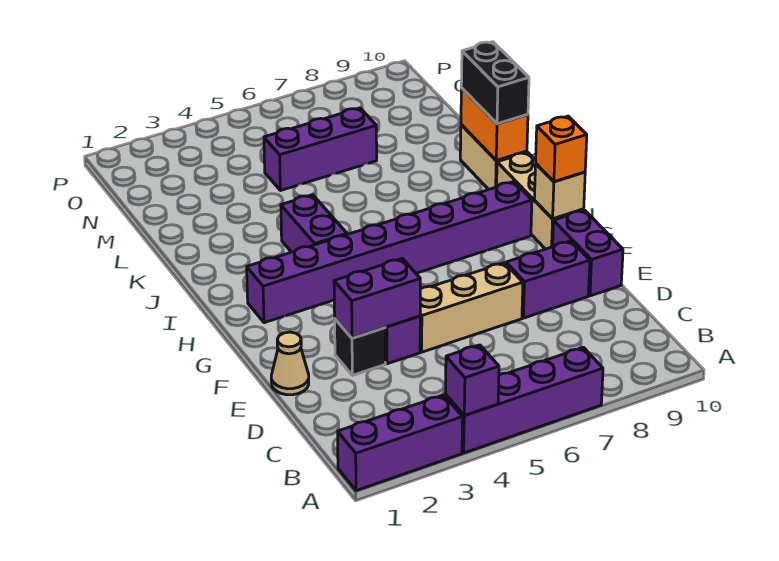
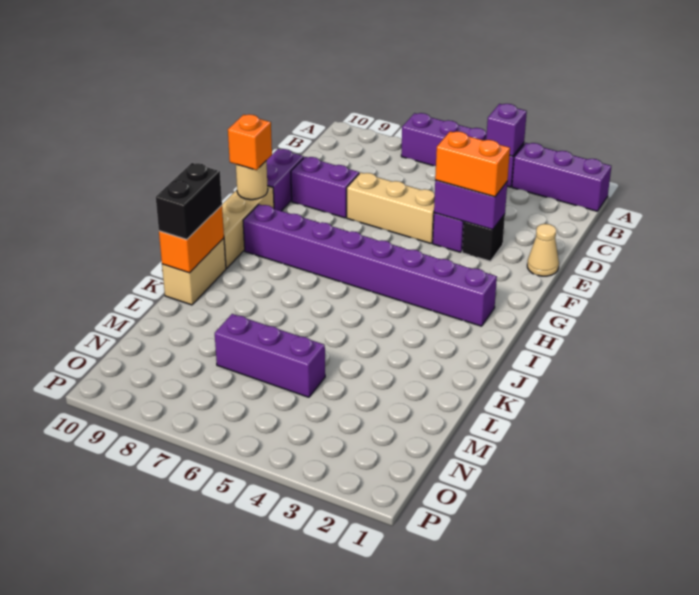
none -> orange brick E3:E4 level 3
tan brick G10 level 2 -> tan round brick G10 level 2
purple brick I4:J4 level 1 -> none

